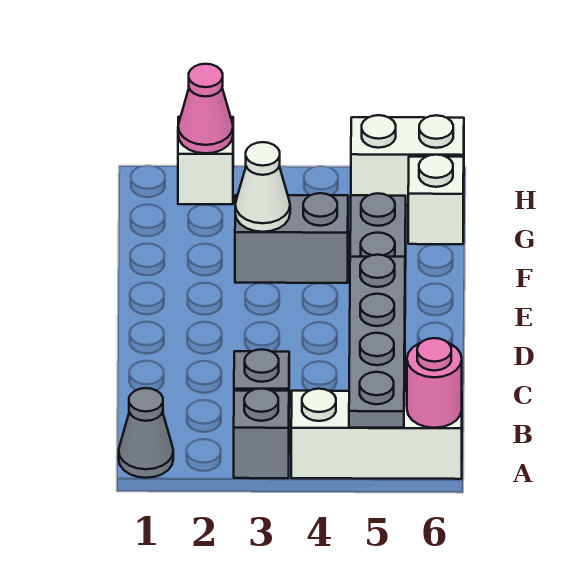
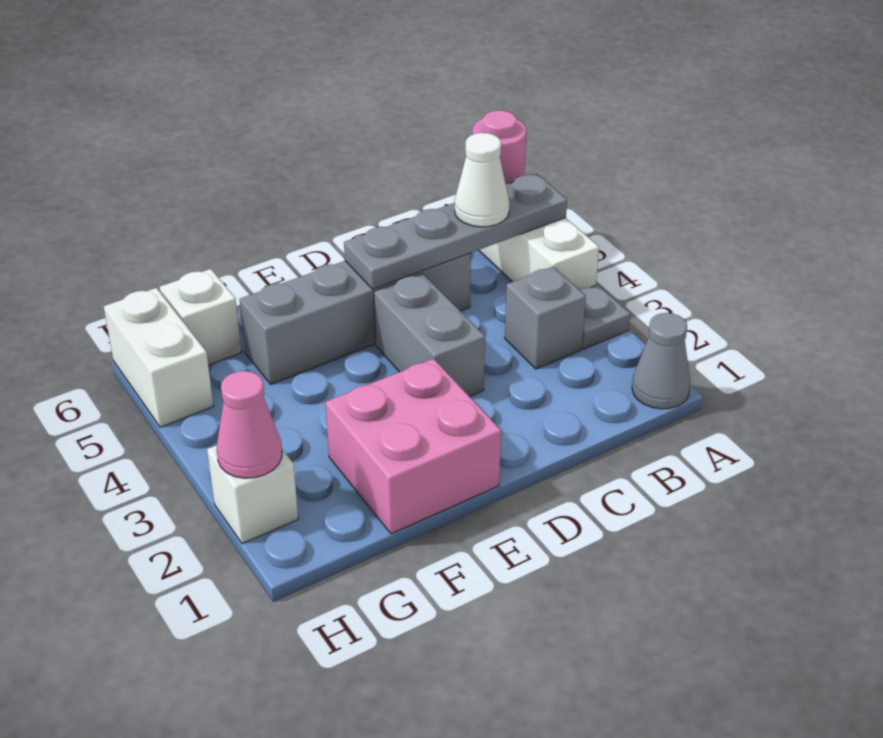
grey brick A3 level 1 -> grey plate A3 level 1
none -> pink brick E1:F2 level 1
grey brick F3:F4 level 1 -> grey brick D3:D4 level 1
white cone F3 level 2 -> white cone B5 level 3

